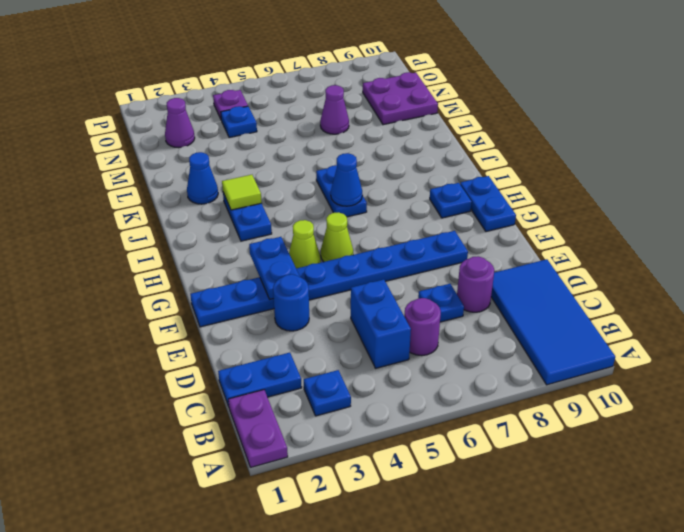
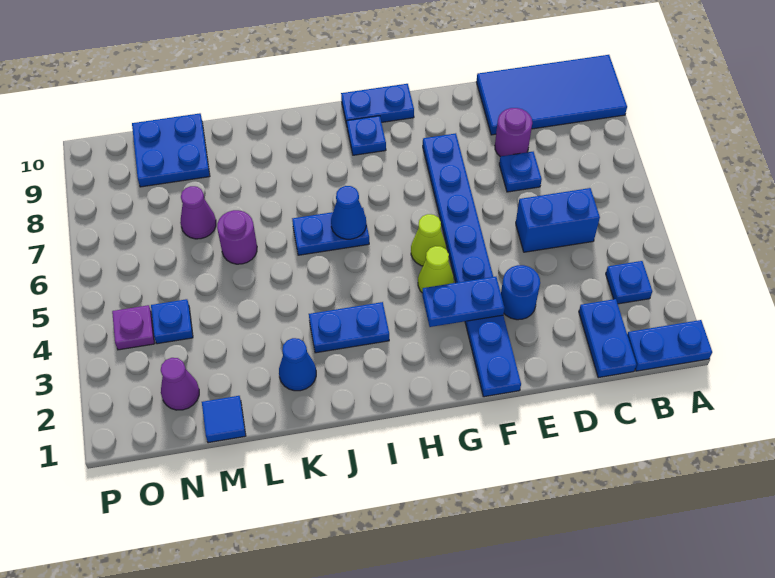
purple plate A1:B1 level 1 -> blue plate A1:B1 level 1
purple round brick C6 level 1 -> purple round brick L6 level 1
lime tile J3 level 2 -> none
none -> blue tile M1 level 1
purple plate M9:N10 level 1 -> blue plate M9:N10 level 1

